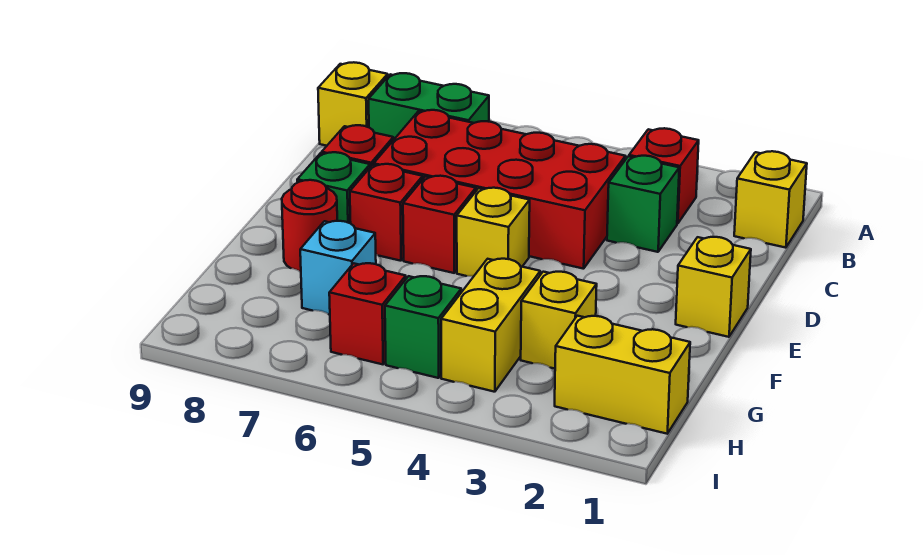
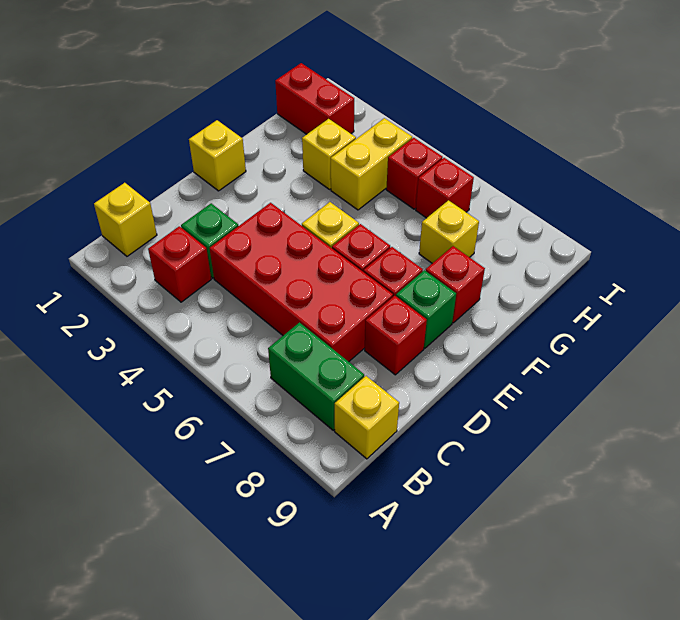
red round brick F8 level 1 -> red brick F8 level 1
cyan brick G7 level 1 -> yellow brick G7 level 1
yellow brick H1:H2 level 1 -> red brick H1:H2 level 1
green brick H5 level 1 -> red brick H5 level 1

